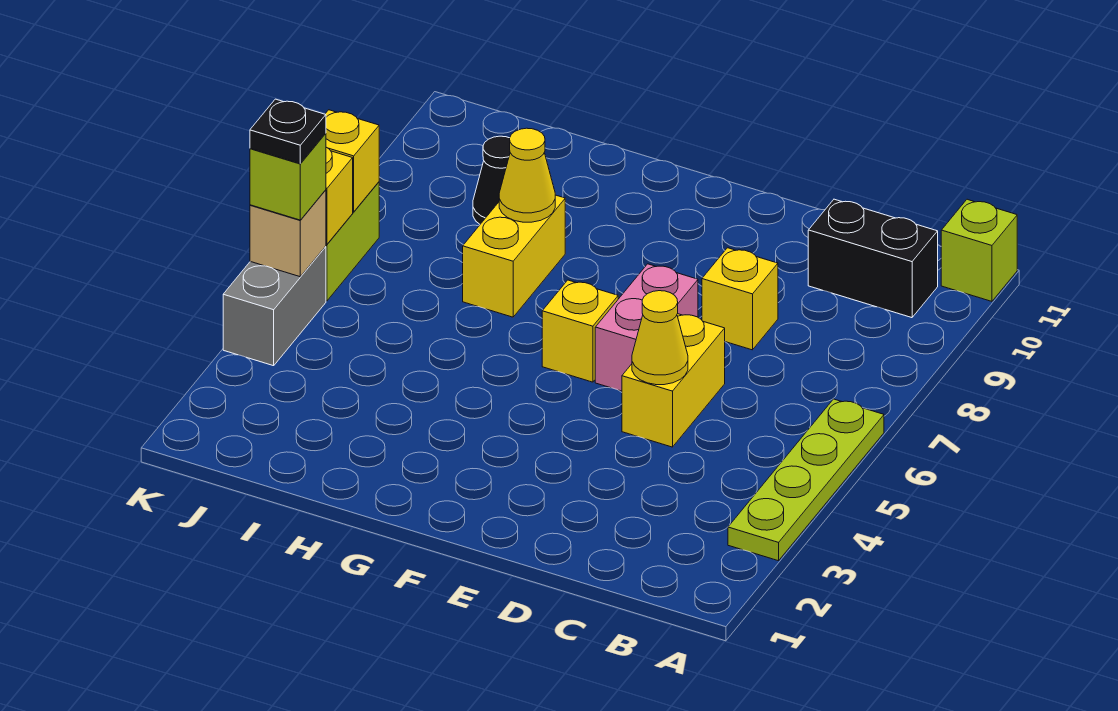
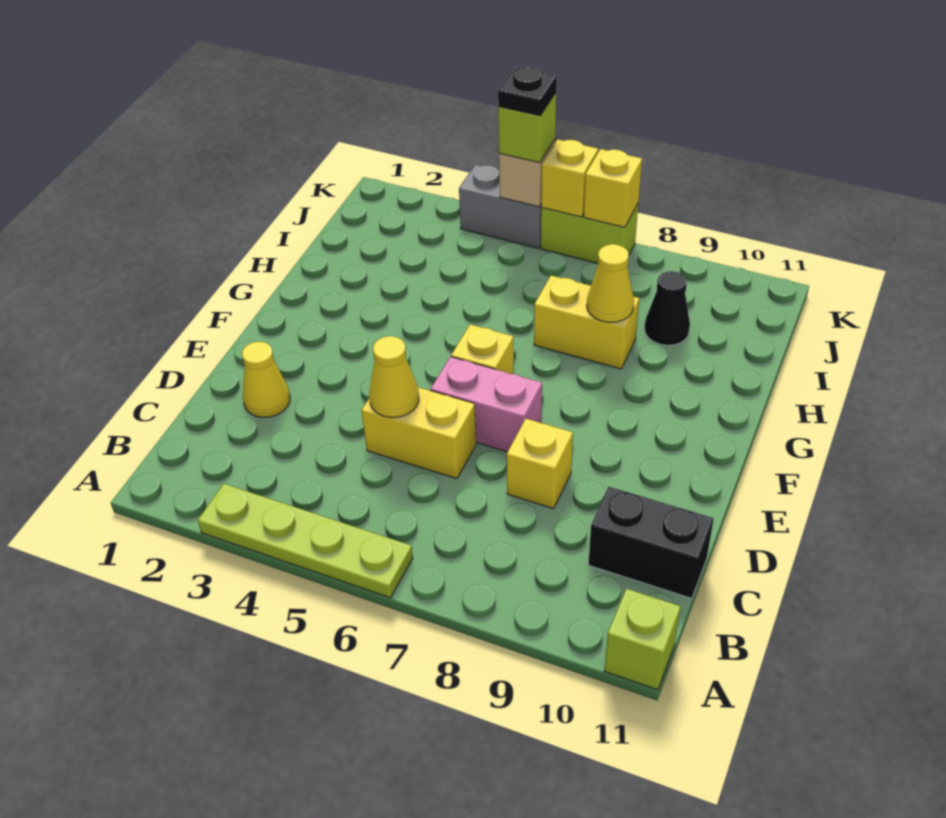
black brick B10:C10 level 1 -> black brick C10:C11 level 1
none -> yellow cone D2 level 1

